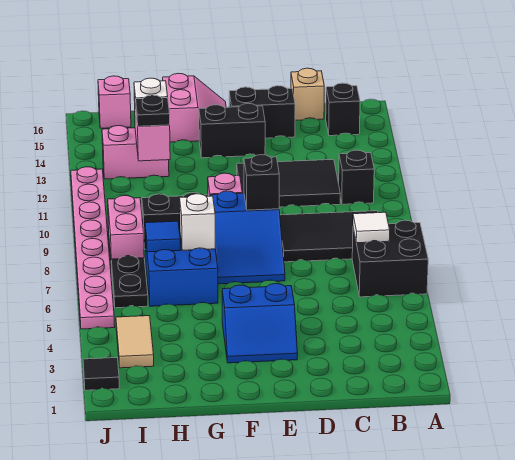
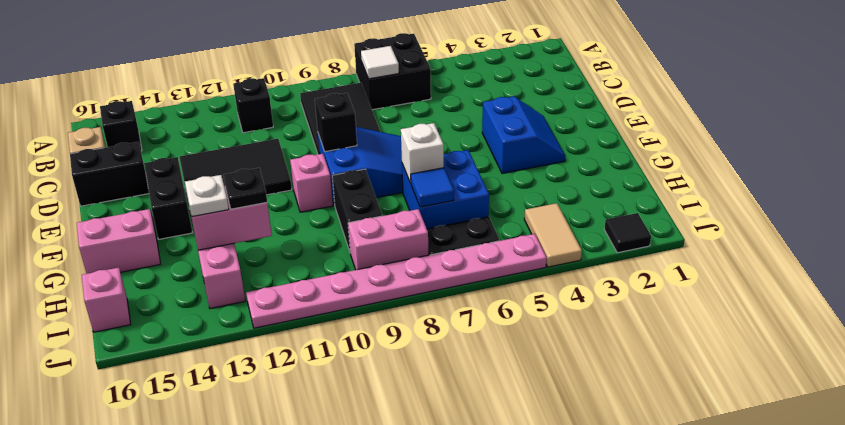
black tile C11:E12 level 1 -> black tile D11:E13 level 1
black brick D15:E15 level 1 -> black brick D15:D16 level 1
tan tile I3:I4 level 1 -> tan tile I4:J4 level 1

